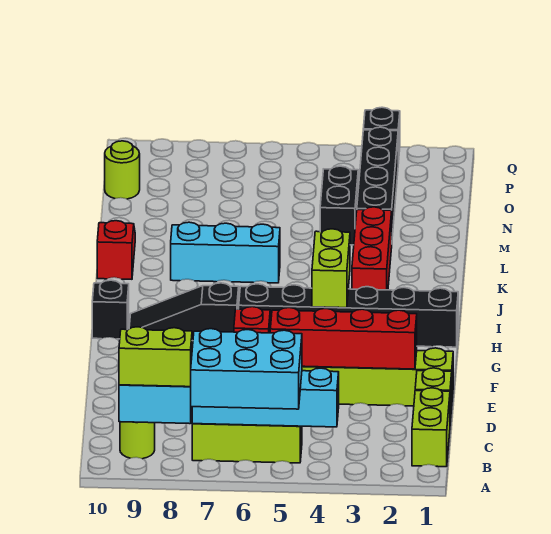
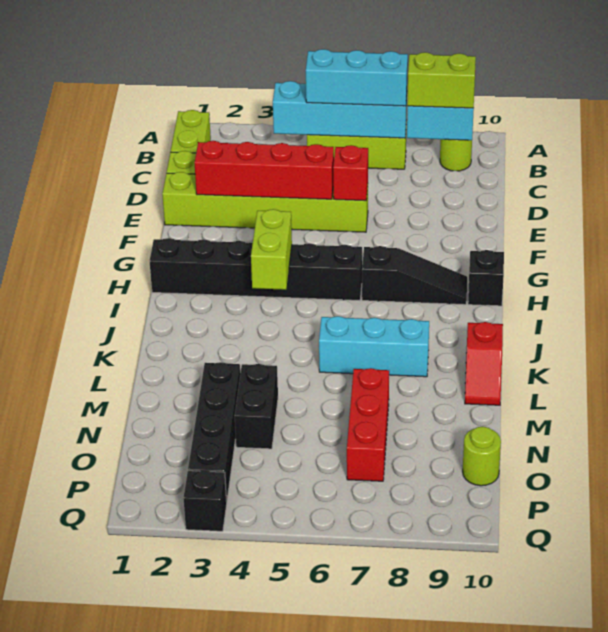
cyan brick A5:B7 level 3 -> cyan brick B5:B7 level 3
red brick J3:L3 level 1 -> red brick M7:O7 level 1

